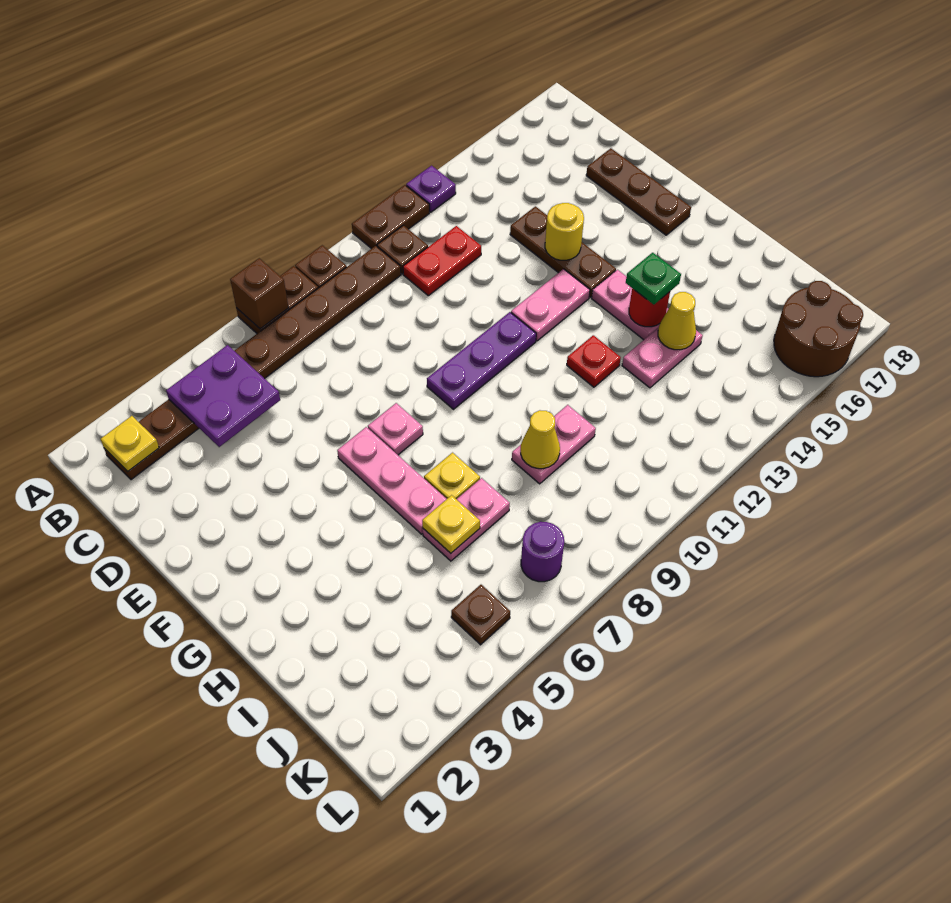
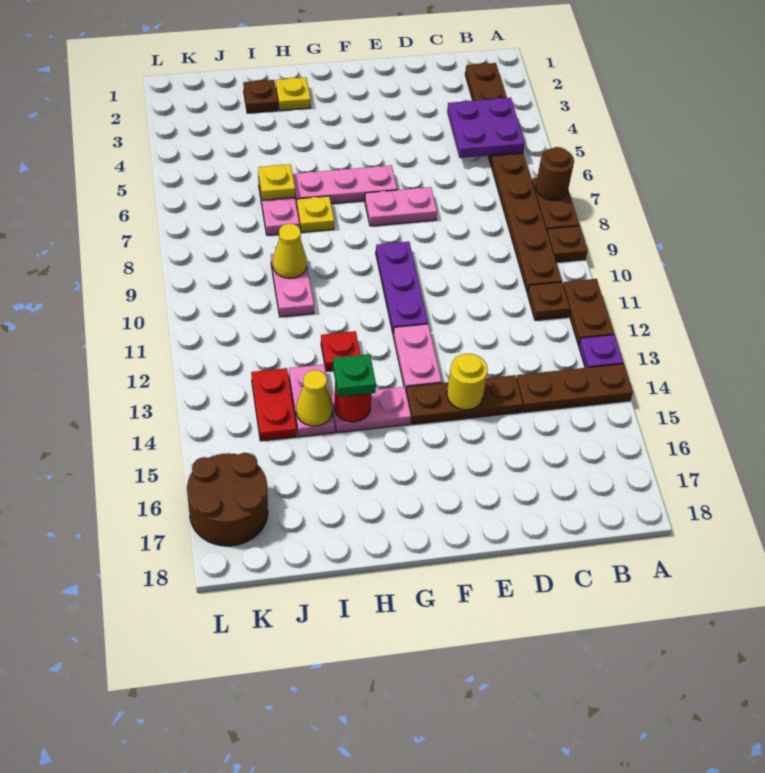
brown brick A7 level 2 -> brown round brick A7 level 2
yellow plate B2 level 2 -> yellow plate H2 level 1
red plate C11:C12 level 1 -> red plate J13:J14 level 1
brown plate D17:F17 level 1 -> brown plate A14:C14 level 1
pink plate F7 level 1 -> pink plate E7:F7 level 1
brown plate K5 level 1 -> brown plate I2 level 1
purple round brick K7 level 1 -> none

